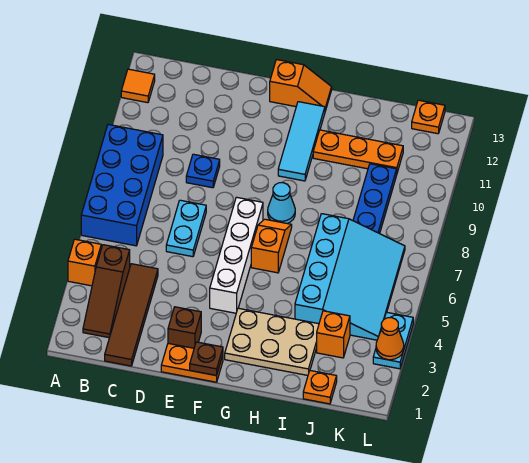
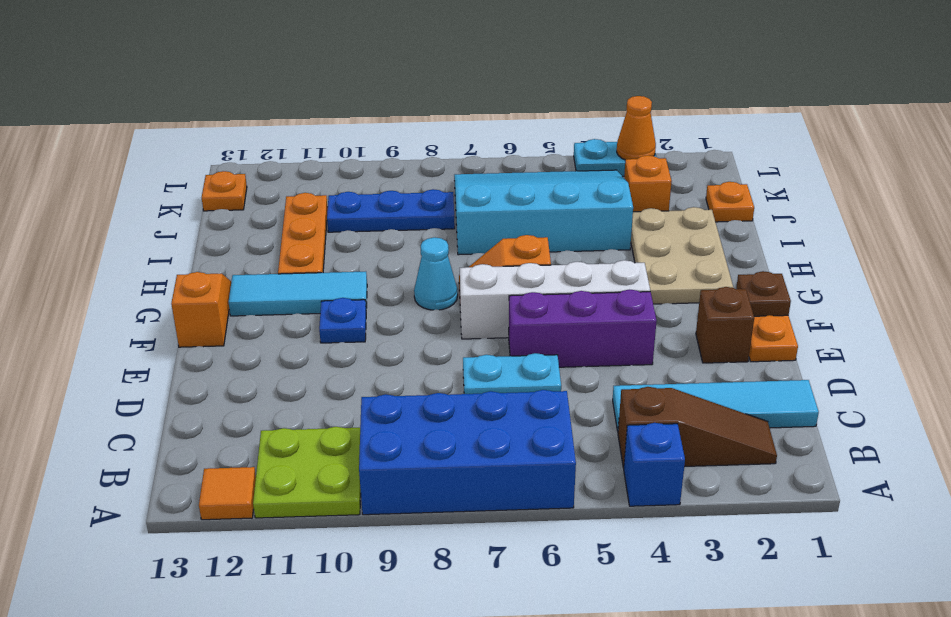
orange brick A4 level 1 -> blue brick A4 level 1
none -> lime plate A10:B11 level 1
brown tile C1:C4 level 1 -> cyan tile C1:C4 level 1
blue plate D9 level 1 -> blue plate F10 level 1
none -> purple brick E4:E6 level 1

